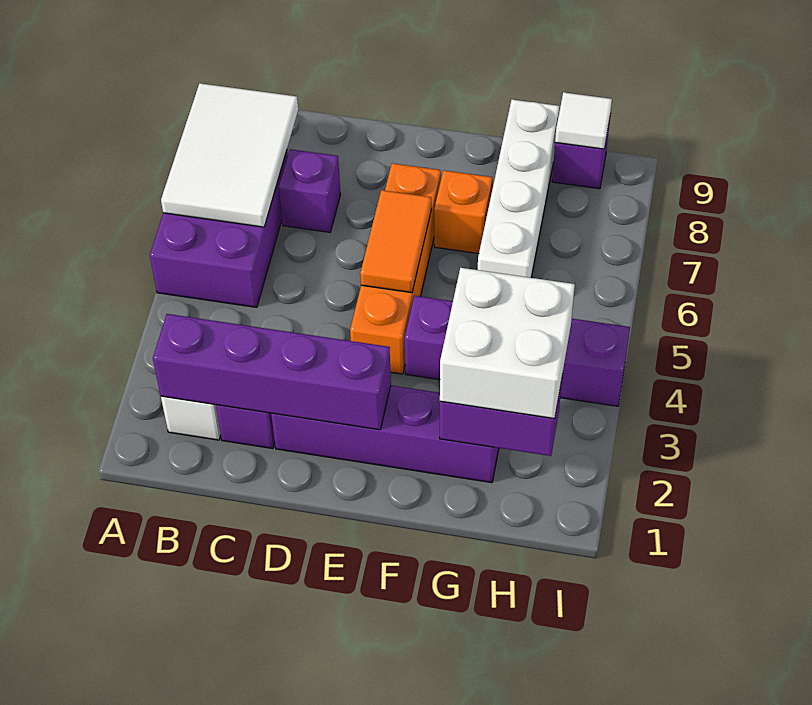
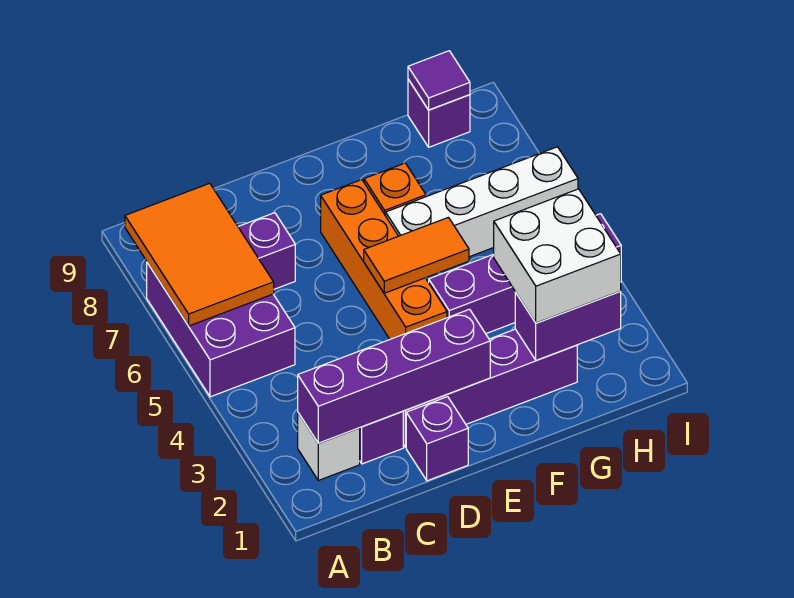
white tile A6:B8 level 2 -> orange tile A6:B8 level 2
none -> purple brick D1 level 1
orange tile E5:E6 level 2 -> orange tile E5:F5 level 2
white brick G6:G9 level 1 -> white brick F6:I6 level 1
white tile H9 level 2 -> purple tile H9 level 2

